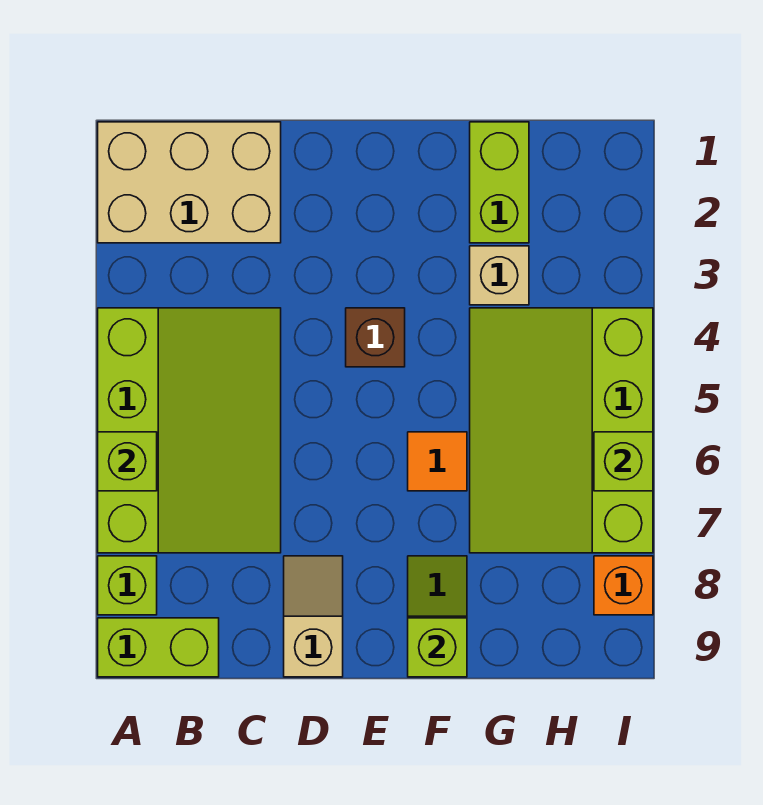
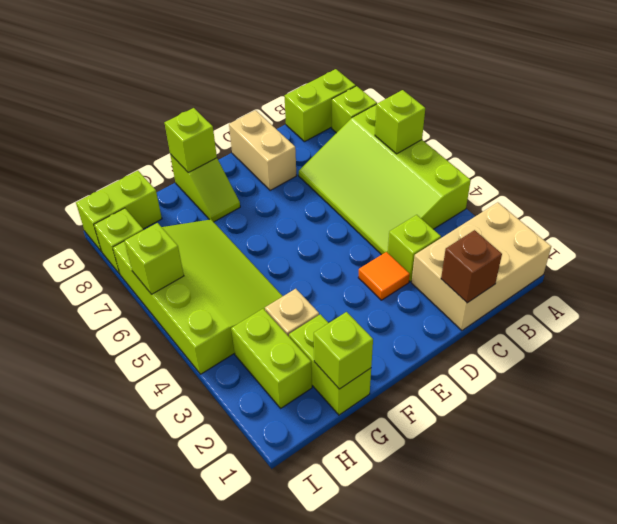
none -> lime brick C3 level 1
tan slope D8:D9 level 1 top 9 -> tan brick D8:D9 level 1
brown brick E4 level 1 -> brown brick C1 level 2
orange tile F6 level 1 -> orange tile D3 level 1
none -> lime brick G1 level 2
none -> lime brick H2:H3 level 1
none -> lime brick H9:I9 level 1
orange brick I8 level 1 -> lime brick I8 level 1

